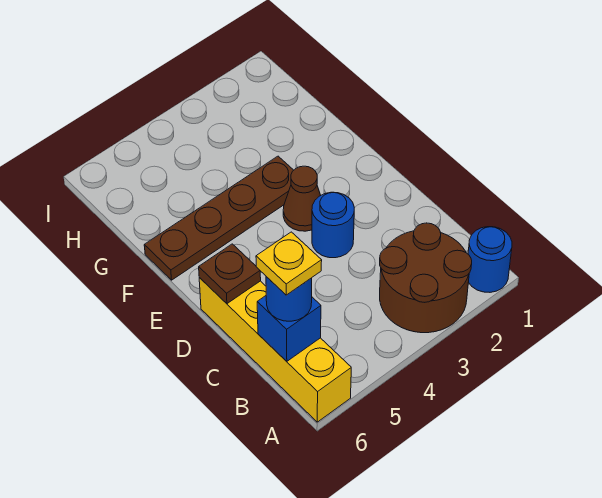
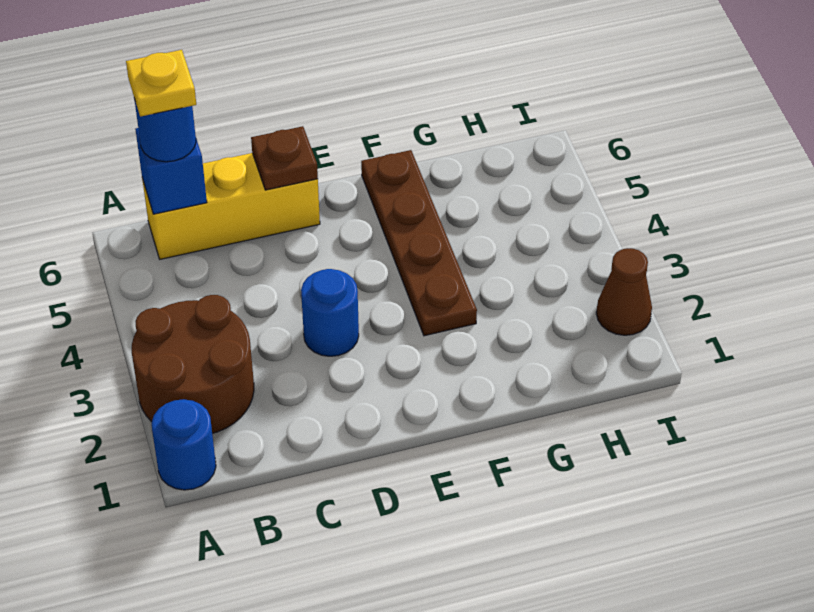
yellow brick A6:D6 level 1 -> yellow brick B6:D6 level 1
brown cone E3 level 1 -> brown cone I2 level 1

